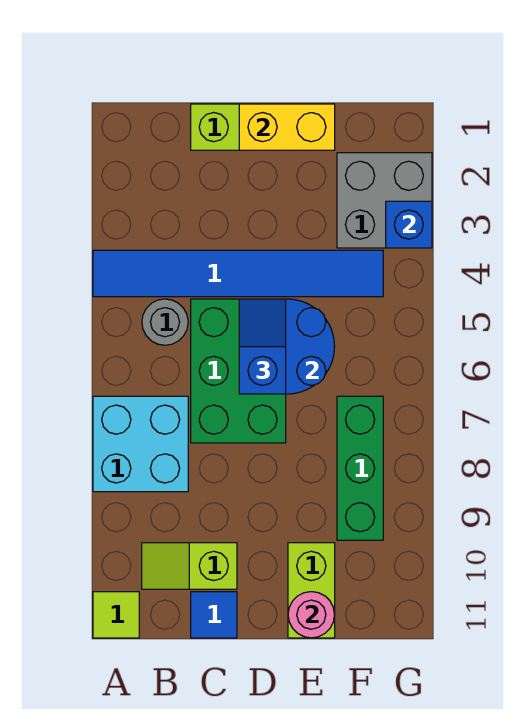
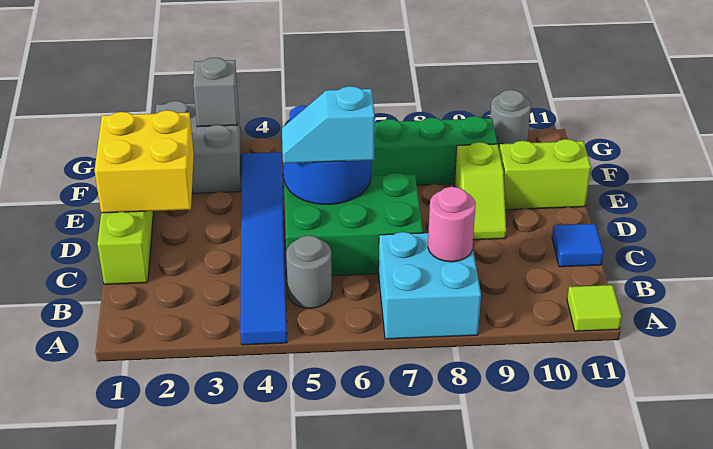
lime slope B10:C10 level 1 top C -> lime slope D9:E9 level 1 top E
yellow brick D1:E1 level 2 -> yellow brick D1:E2 level 2
blue slope D5:D6 level 3 top 6 -> cyan slope D5:D6 level 3 top 6
pink round brick E11 level 2 -> pink round brick B8 level 2
blue brick G3 level 2 -> grey brick G3 level 2
none -> grey round brick G10 level 1

